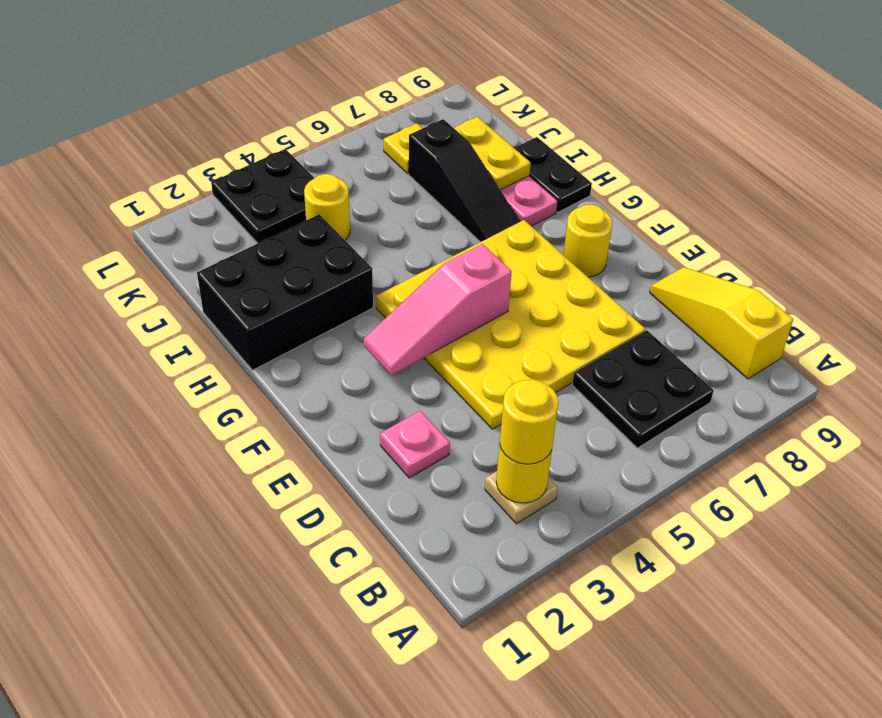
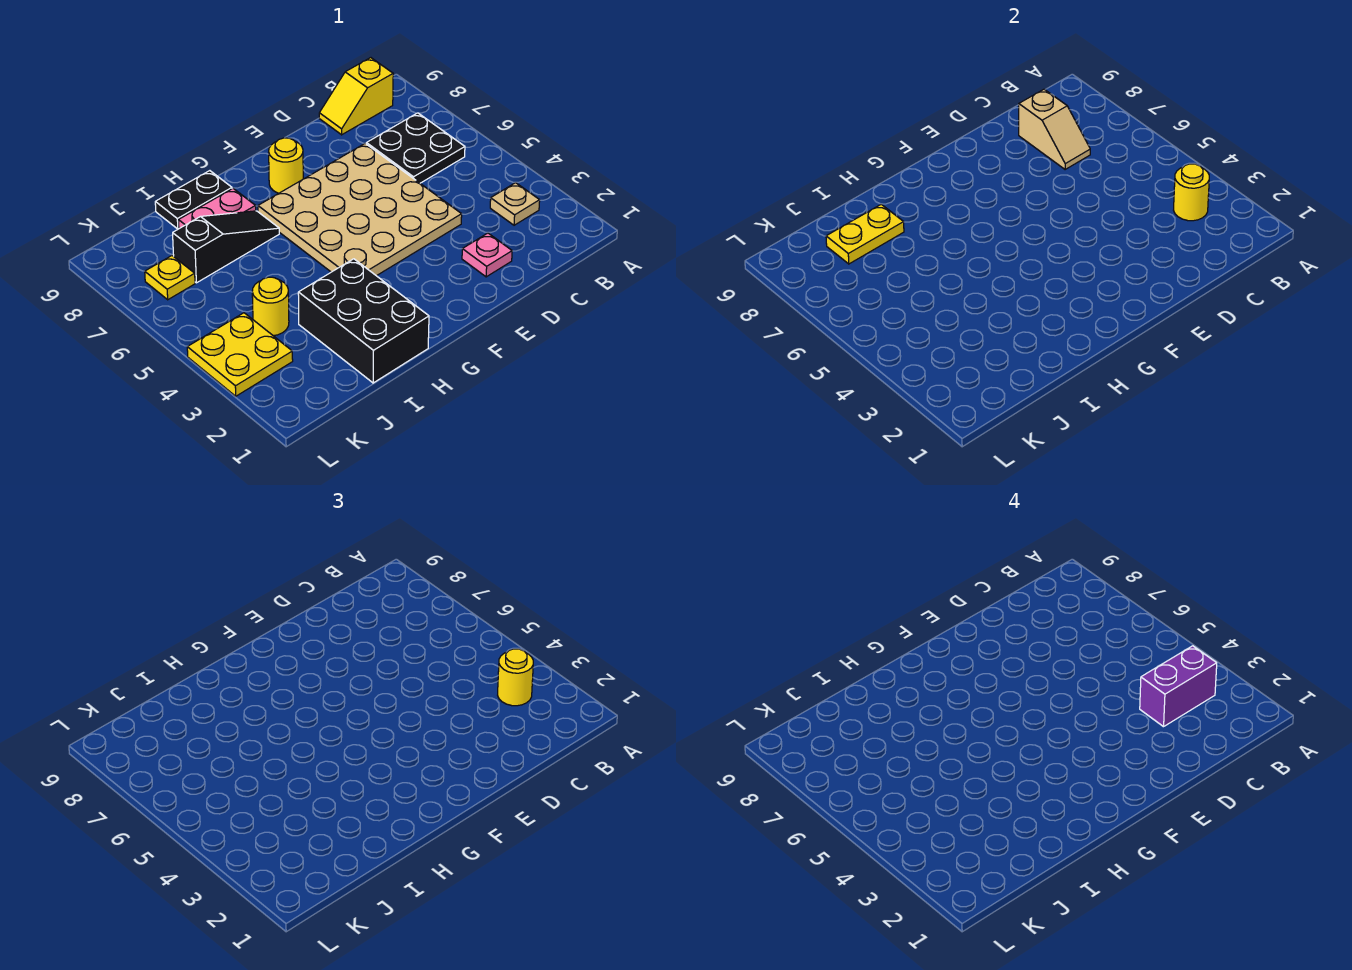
none -> purple brick B3:C3 level 4
yellow slope B9:D9 level 1 top B -> yellow slope B9:C9 level 1 top B
none -> tan slope C7:C8 level 2 top 8
yellow plate D4:G7 level 1 -> tan plate D4:G7 level 1
pink slope F3:F5 level 2 top 5 -> none
black plate K3:L4 level 1 -> yellow plate K3:L4 level 1

